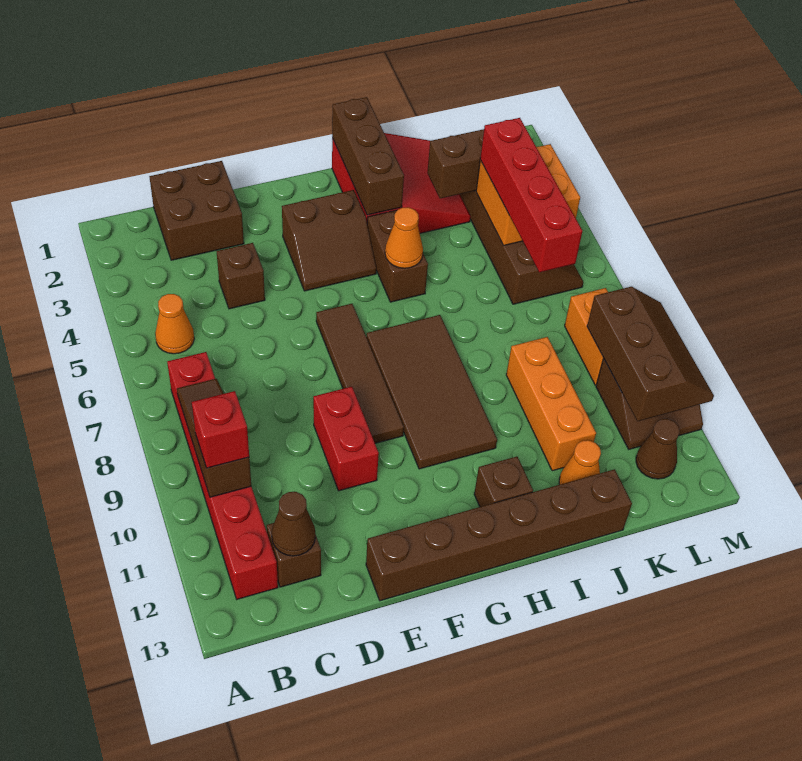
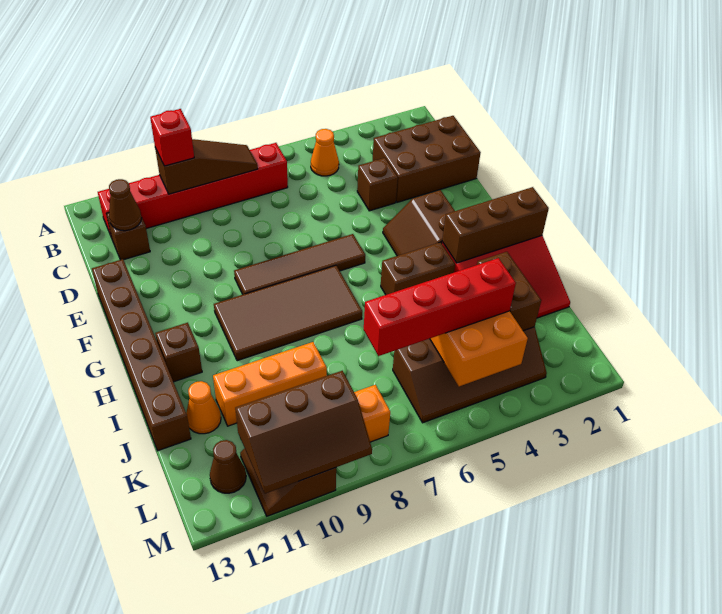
brown brick C1:D2 level 1 -> brown brick C1:D3 level 1
red brick E9:E10 level 1 -> none
orange cone H5 level 2 -> none

